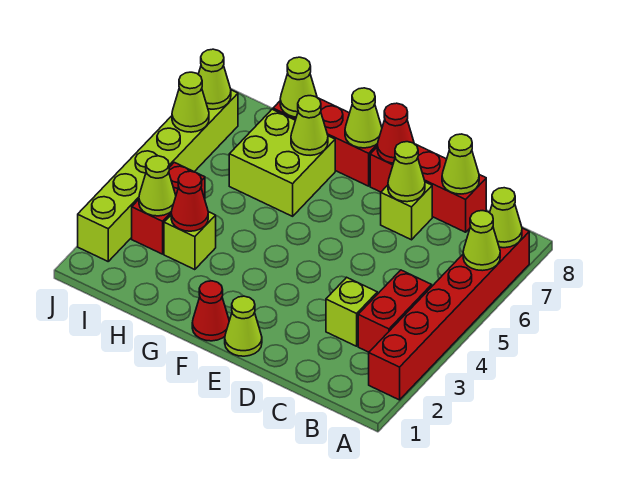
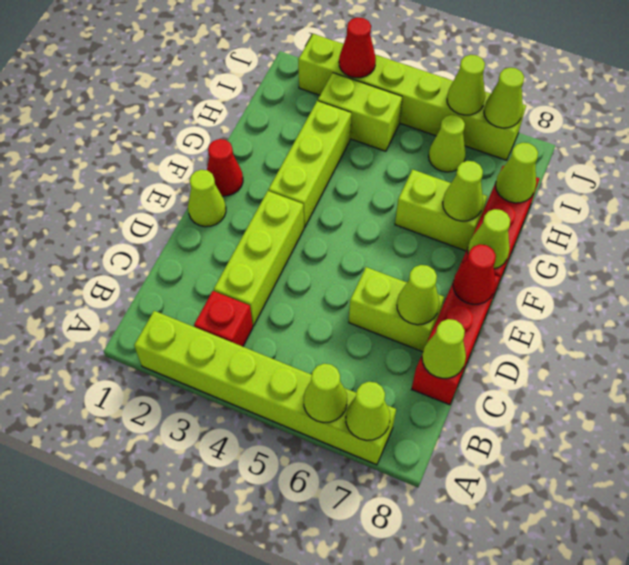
red brick A2:A7 level 1 -> lime brick A2:A7 level 1
red brick B3:B4 level 1 -> red brick B3 level 1
lime brick C3 level 1 -> lime brick C3:E3 level 1
lime brick D7 level 1 -> lime brick D6:D7 level 1
lime brick G6:H7 level 1 -> lime brick G6:G7 level 1
lime brick H3 level 1 -> lime brick F3:H3 level 1
red cone H3 level 2 -> red cone J3 level 2
red brick I3:I4 level 1 -> lime brick I3:I4 level 1
lime cone I3 level 2 -> lime cone I6 level 1

